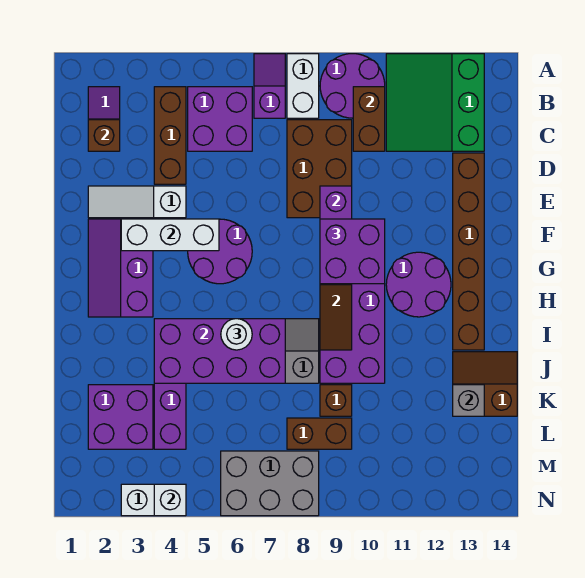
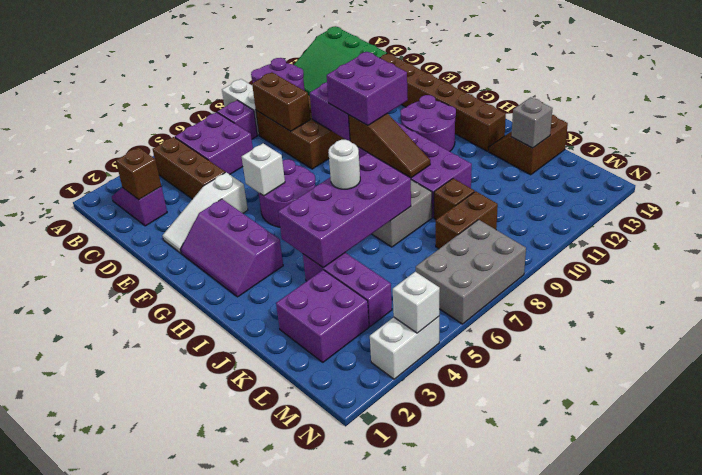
brown brick B10:C10 level 2 -> brown brick C8:D8 level 2
white brick F3:F5 level 2 -> white brick F5 level 2

